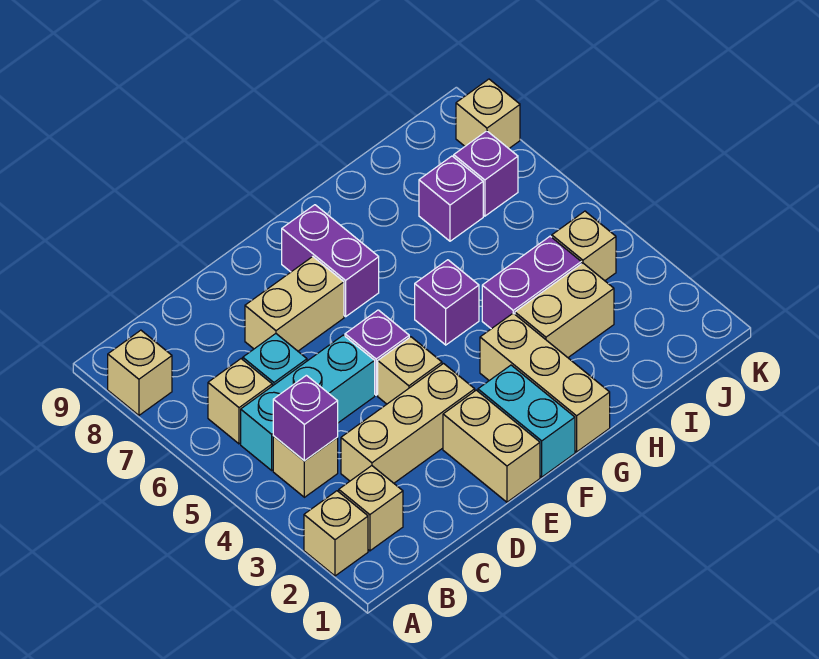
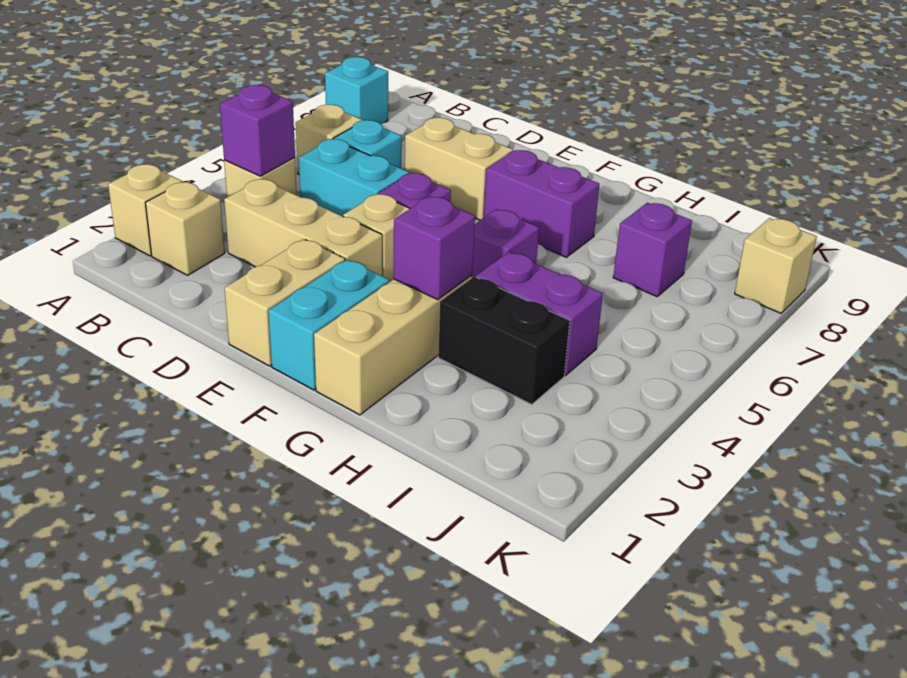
tan brick A8 level 1 -> cyan brick A8 level 1
cyan brick B5:D5 level 1 -> cyan brick C5:D5 level 1
purple brick F7:F8 level 1 -> purple brick F7:G7 level 1
tan brick H3:I3 level 1 -> black brick H3:I3 level 1
tan brick J4 level 1 -> none
purple brick J7 level 1 -> purple brick G3 level 2

